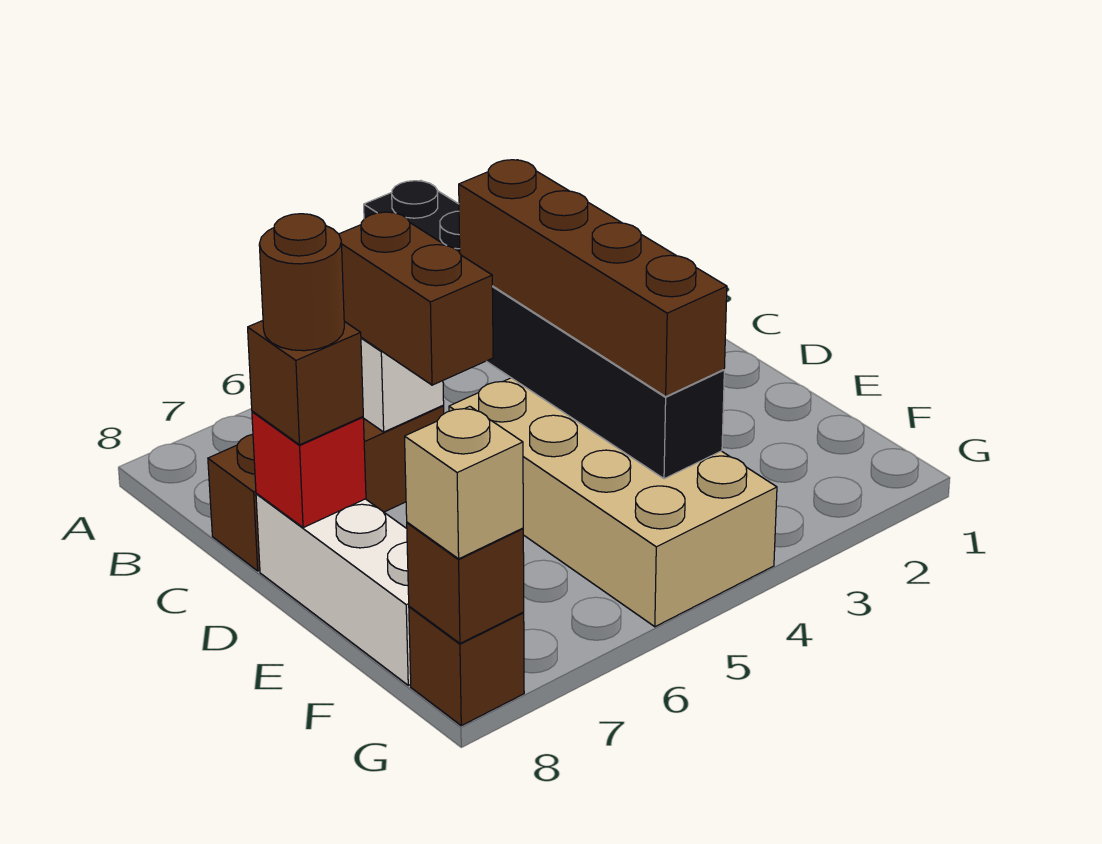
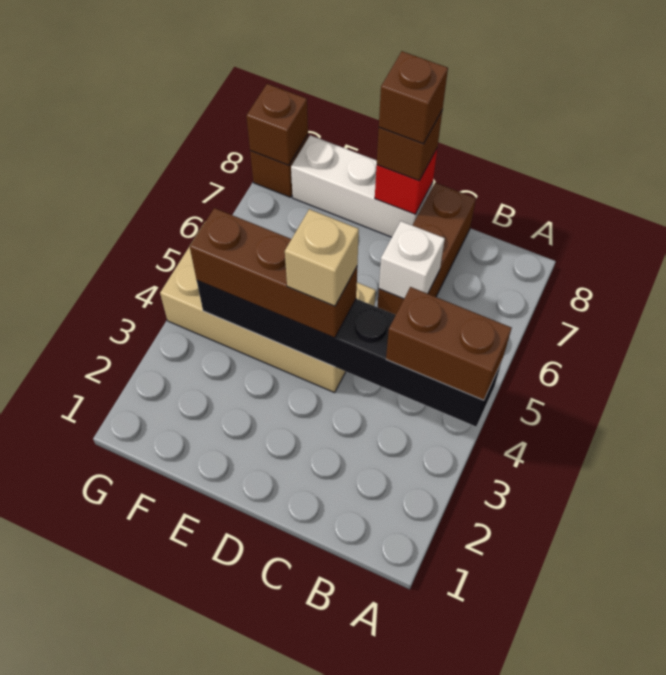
brown brick C4:F4 level 3 -> brown brick D4:F4 level 3
brown brick C6:D6 level 3 -> brown brick A4:B4 level 3
brown round brick D8 level 4 -> brown brick D8 level 4
tan brick G8 level 3 -> tan brick D4 level 4

